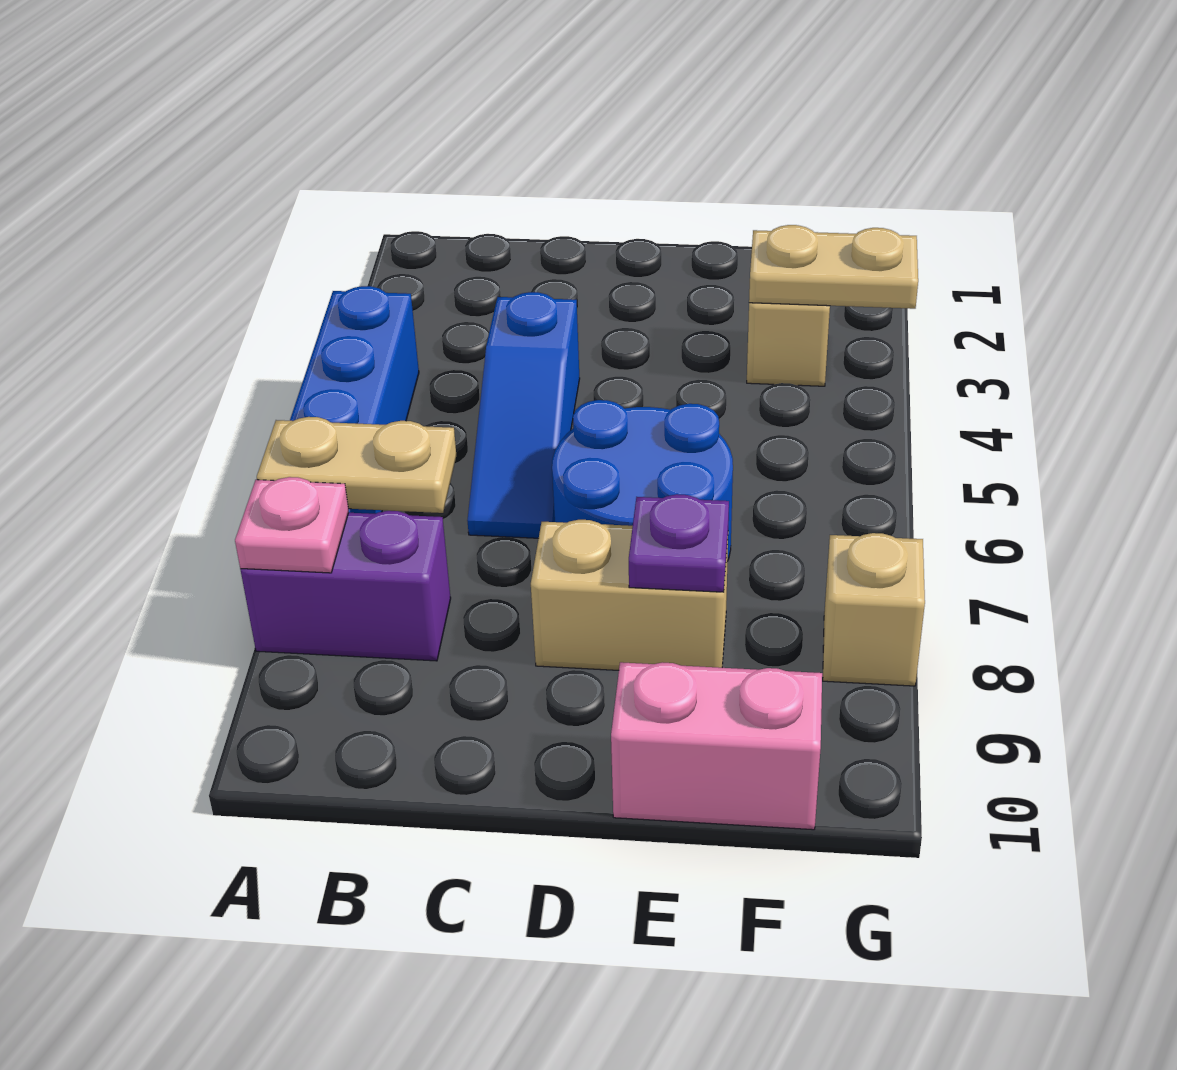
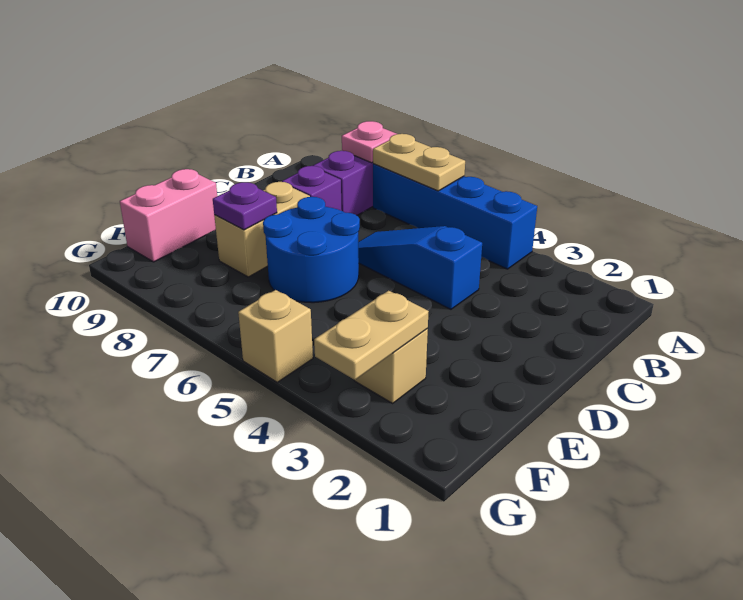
tan plate A7:B7 level 2 -> tan plate A6:A7 level 2
none -> purple brick C8 level 1
tan brick G8 level 1 -> tan brick G5 level 1

